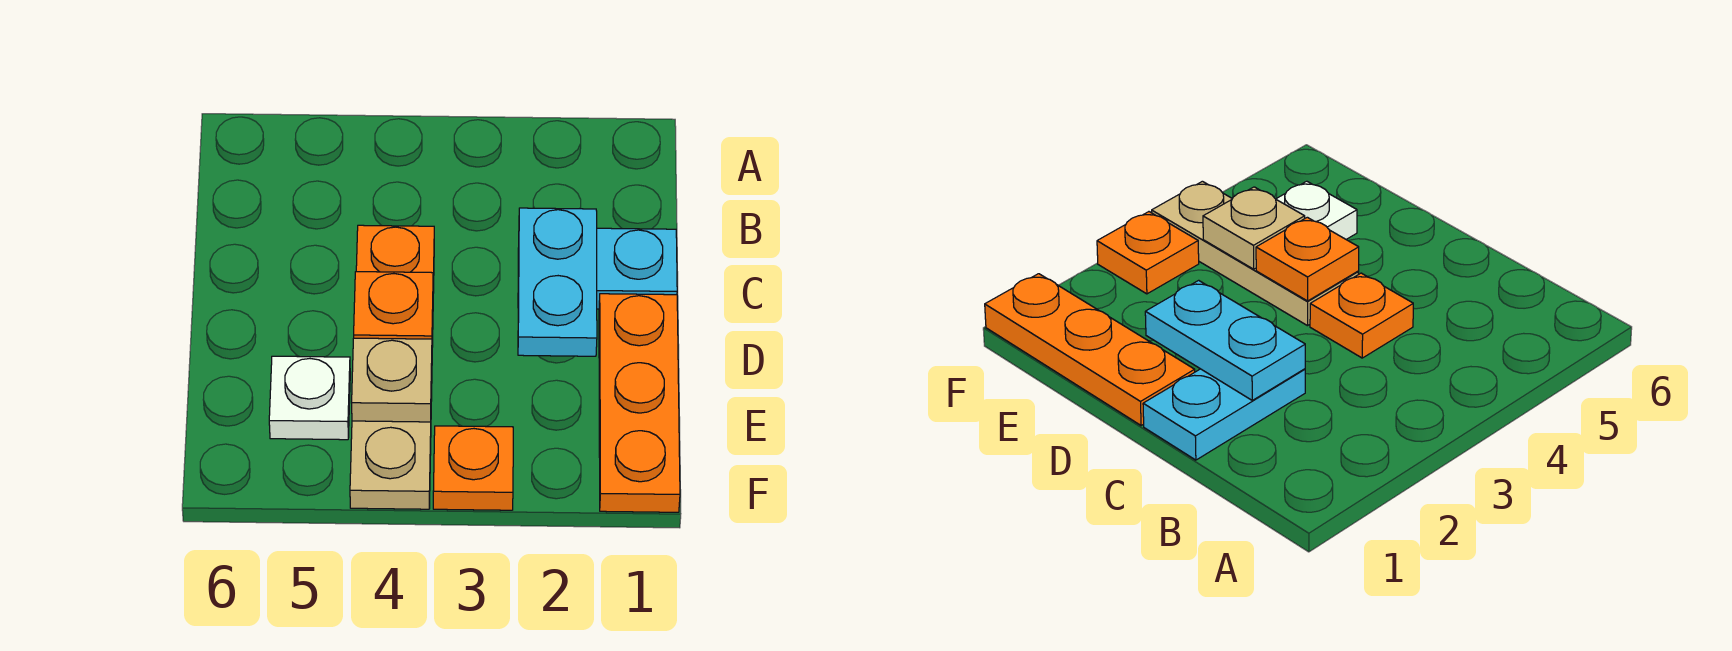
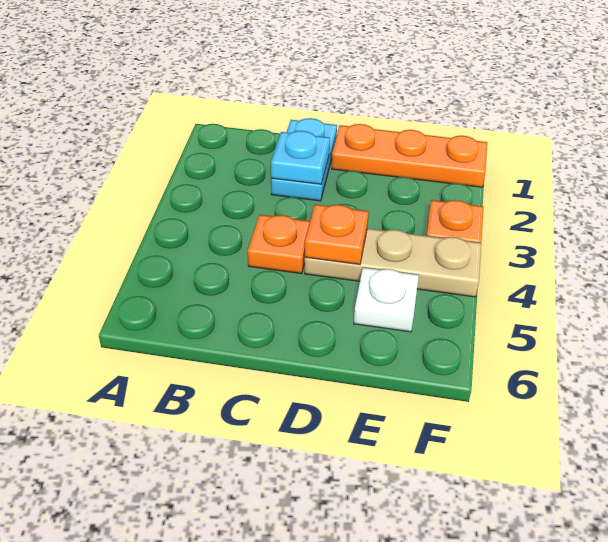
cyan plate C2:D2 level 2 -> cyan plate C2 level 2
tan plate E4 level 2 -> none

